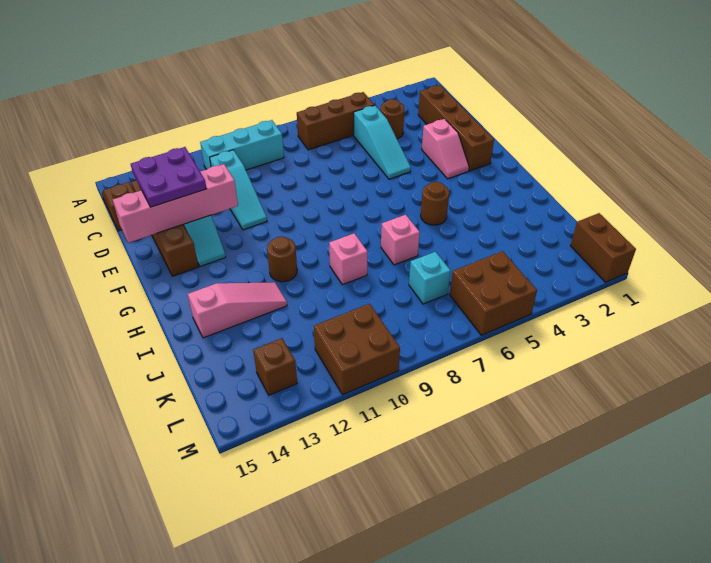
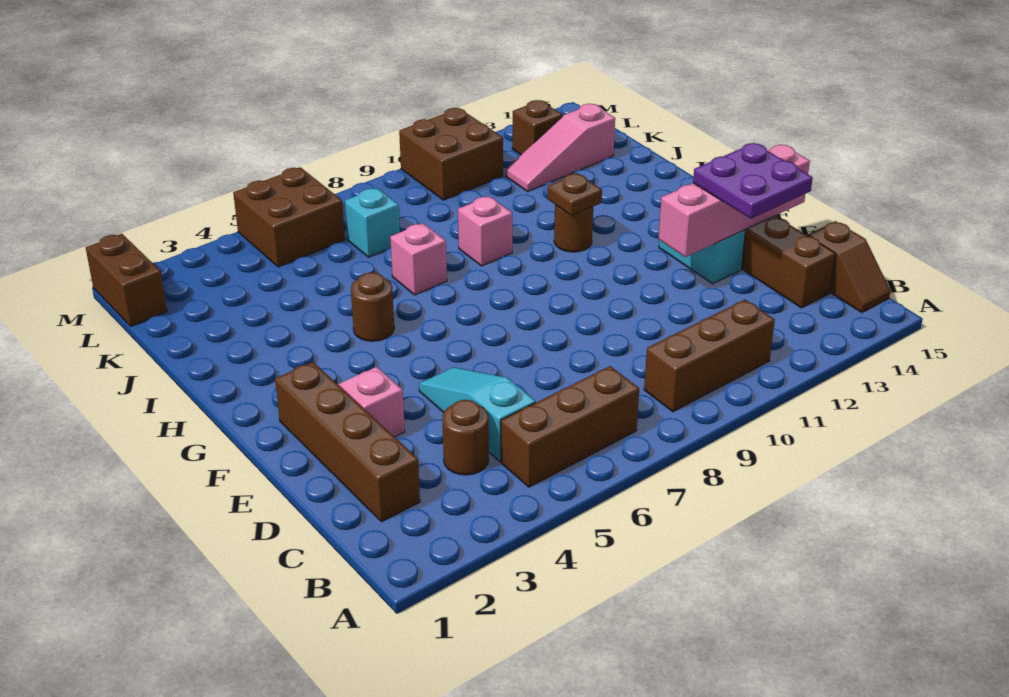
cyan brick B9:B11 level 1 -> brown brick B9:B11 level 1
cyan slope C11:E11 level 1 top C -> none
none -> brown plate H11 level 2
pink slope I12:I14 level 1 top 14 -> pink slope K12:K14 level 1 top 14

